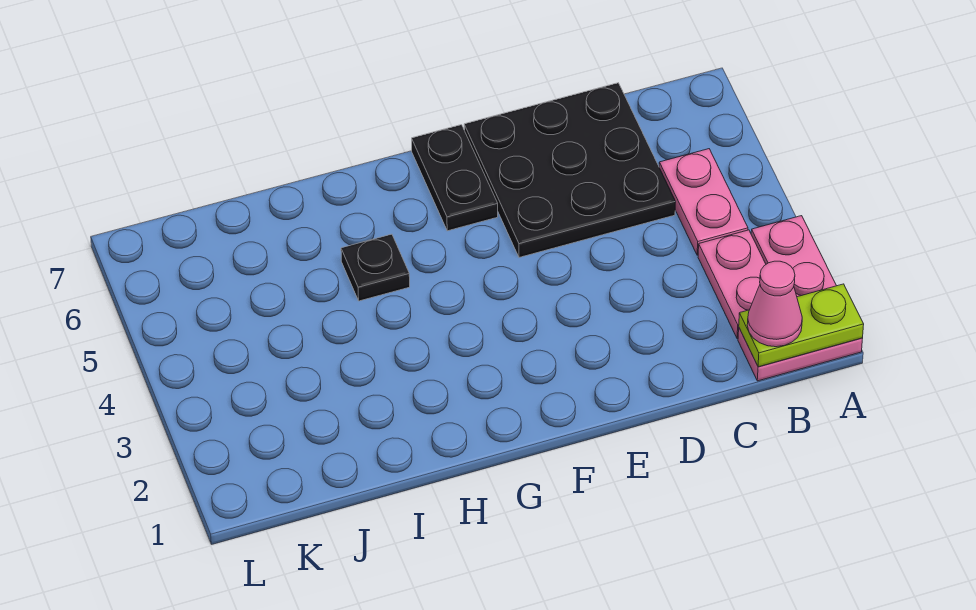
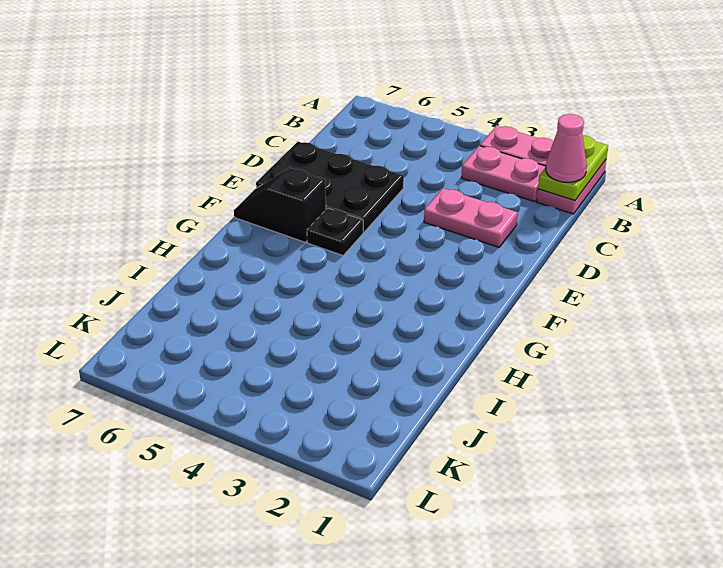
pink plate B4:B5 level 1 -> pink plate D2:D3 level 1
black plate C5:E7 level 1 -> black plate D5:E7 level 1
black plate F6:F7 level 1 -> black slope F6:F7 level 1 top 6
black plate H5 level 1 -> black plate F5 level 1

